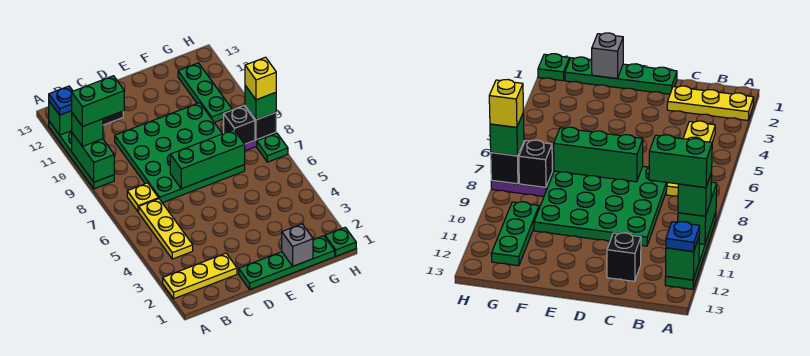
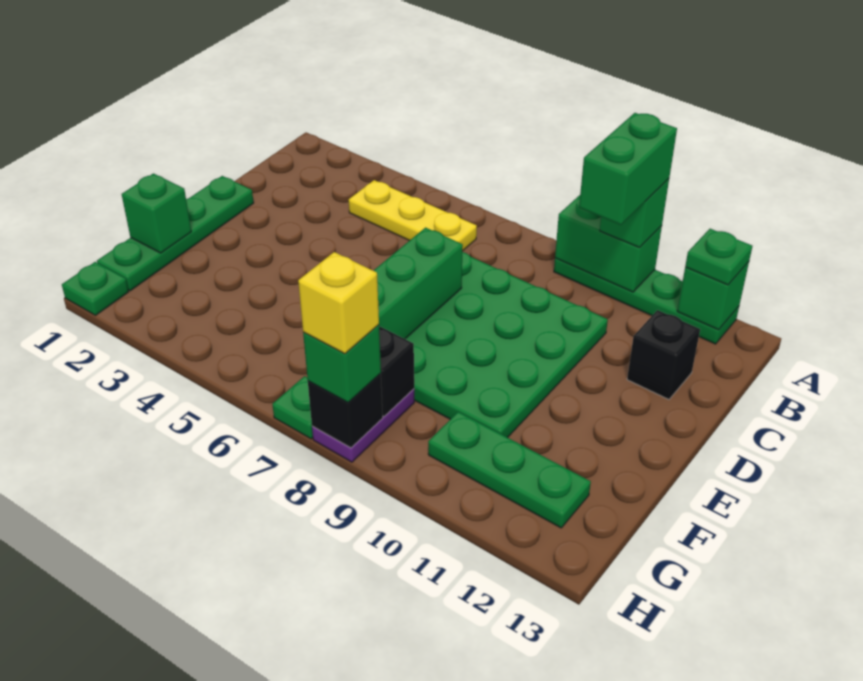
yellow plate A2:C2 level 1 -> none
blue plate A12 level 3 -> green plate A12 level 3
yellow plate B7 level 1 -> none
grey brick F1 level 2 -> green brick F1 level 2

